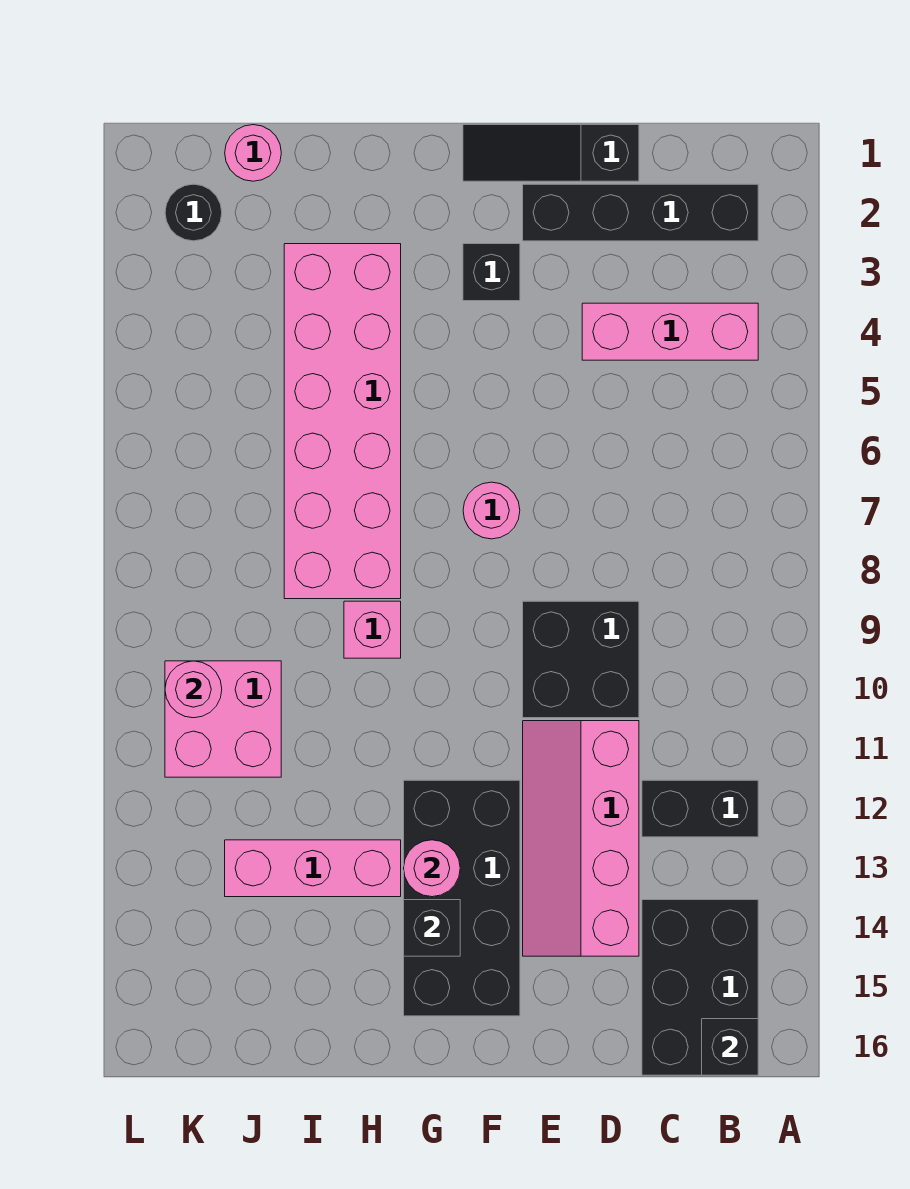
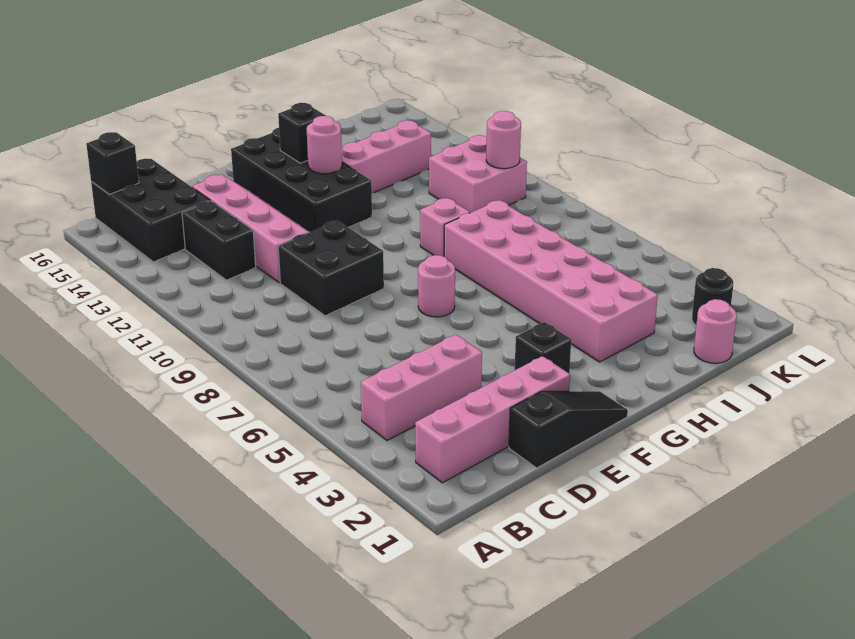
black brick B2:E2 level 1 -> pink brick B2:E2 level 1
black brick B12:C12 level 1 -> black brick C12:C13 level 1

